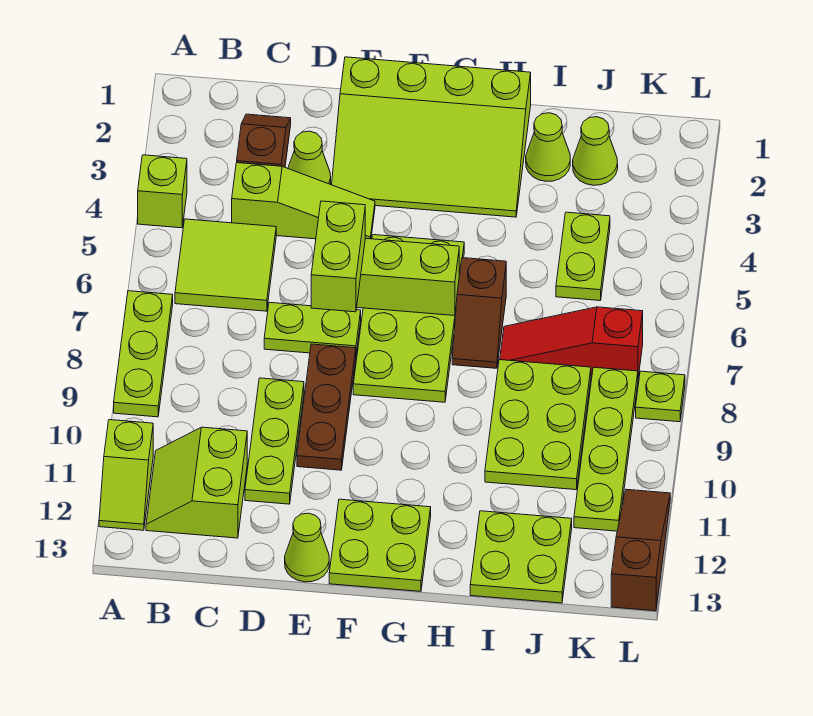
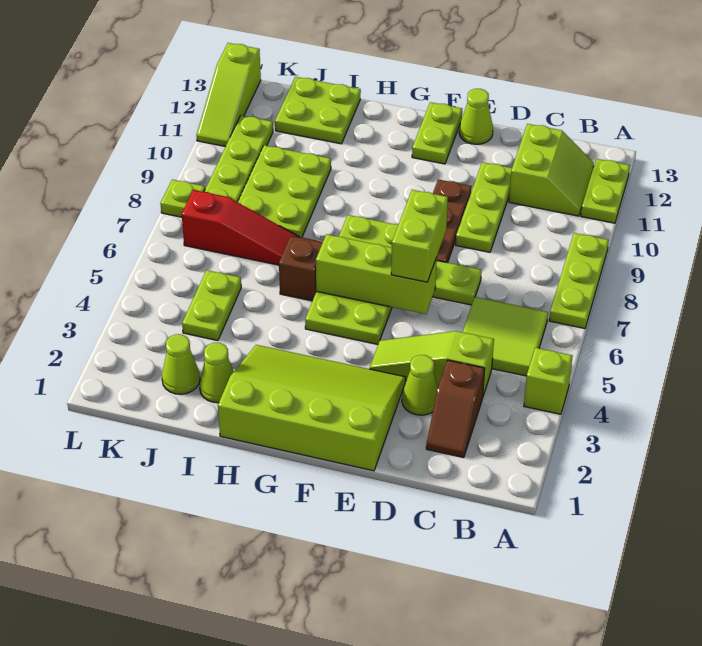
lime slope A11:A12 level 1 top 11 -> lime plate A11:A12 level 1
lime plate F12:G13 level 1 -> lime plate F12:F13 level 1
brown slope L11:L13 level 1 top 13 -> lime slope L11:L13 level 1 top 13

